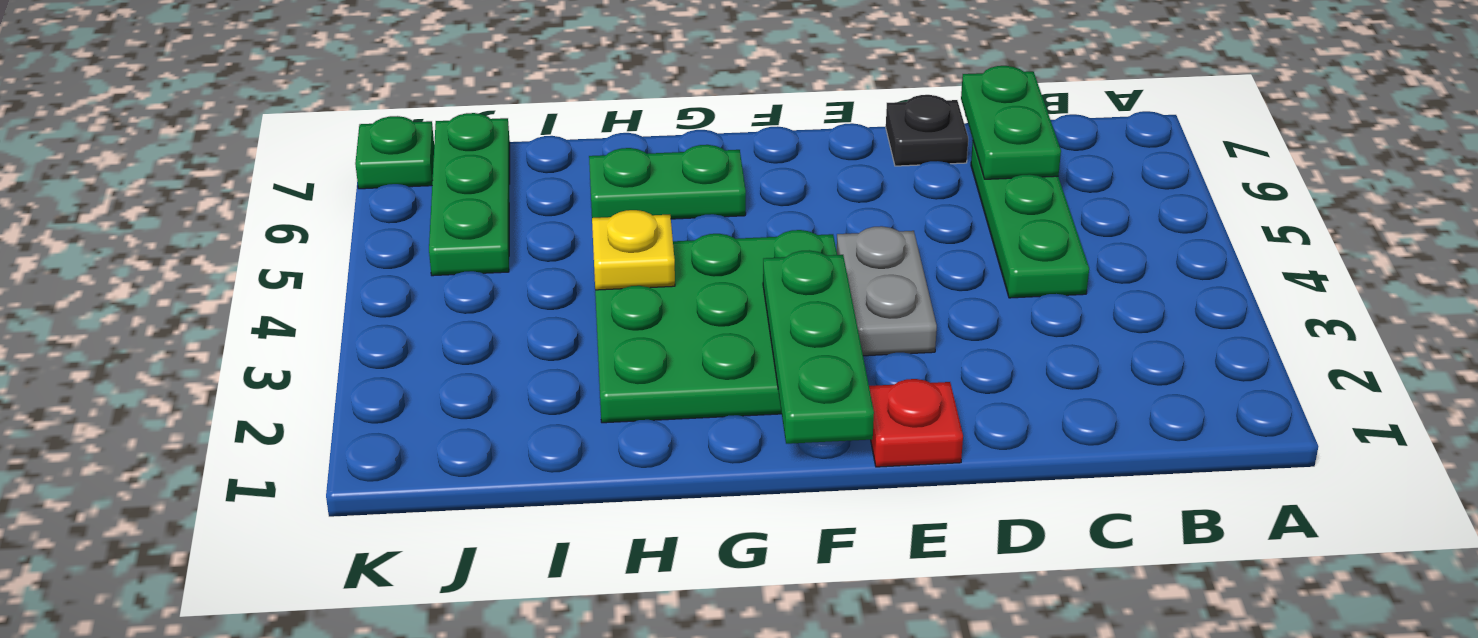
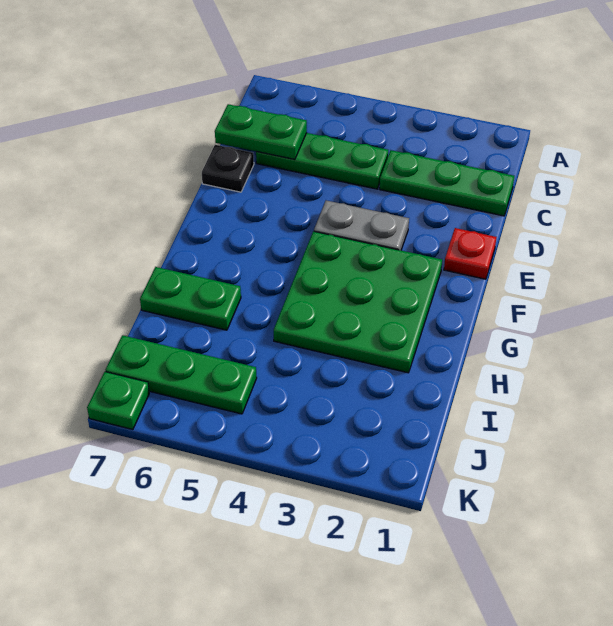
green plate F1:F3 level 2 -> green plate C1:C3 level 1
green plate G6:H6 level 1 -> green plate H6:H7 level 1
yellow plate H4 level 2 -> none

